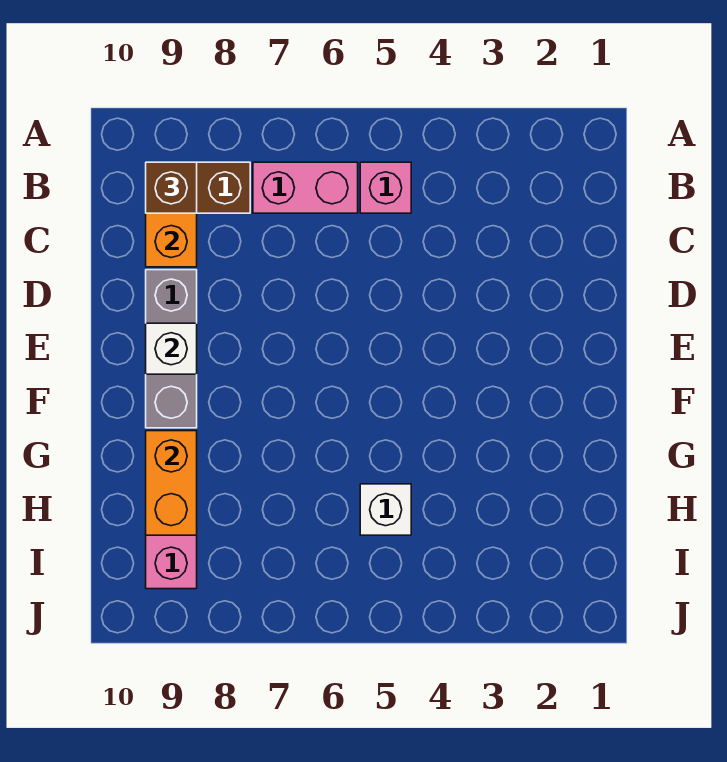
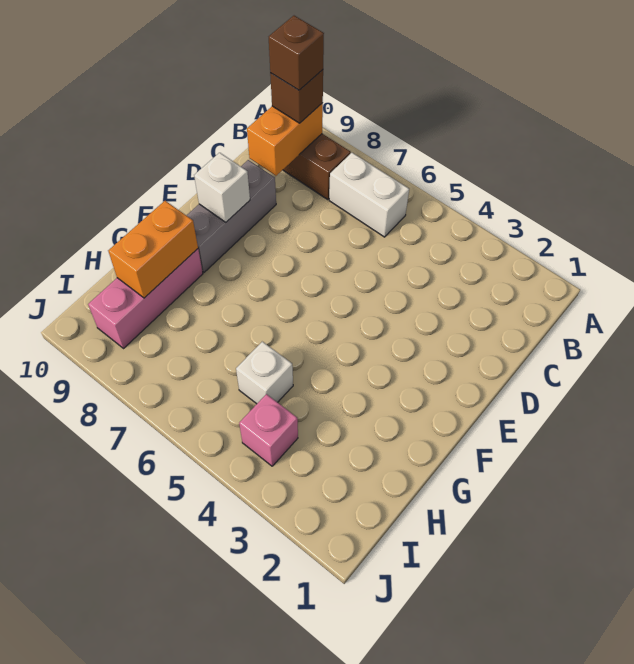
pink brick B5 level 1 -> pink brick I4 level 1
pink brick B6:B7 level 1 -> white brick B6:B7 level 1
none -> brown brick B9 level 4

